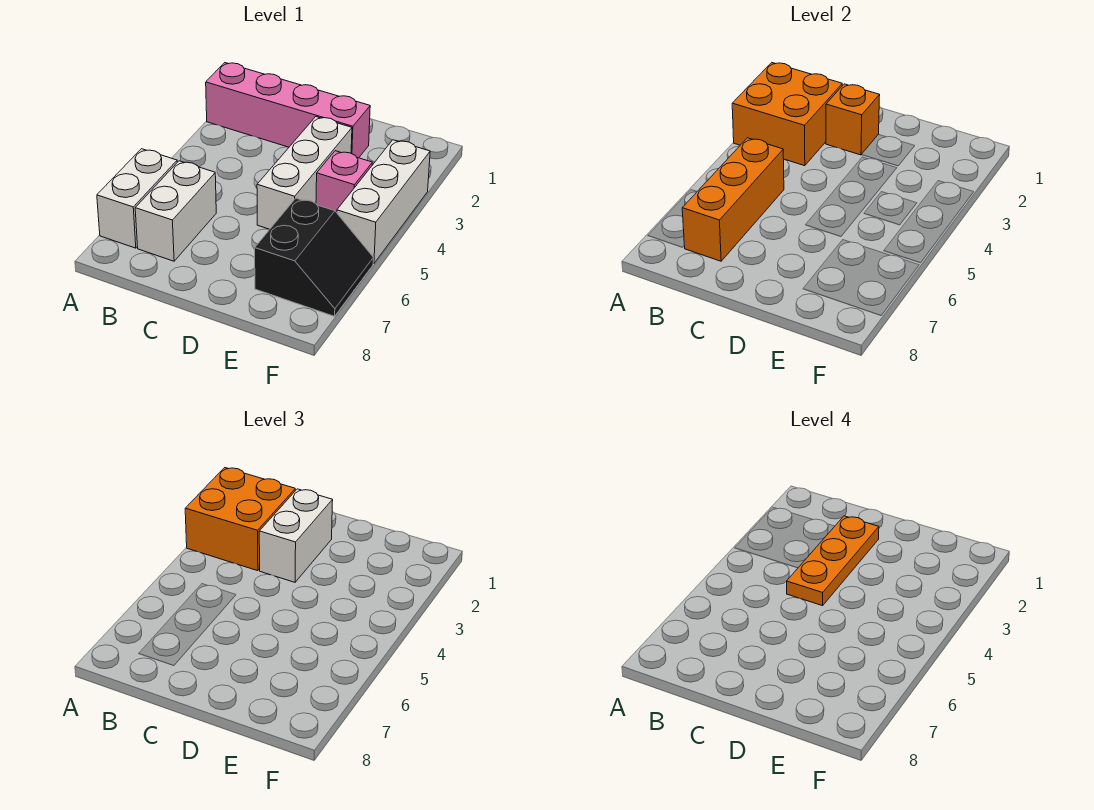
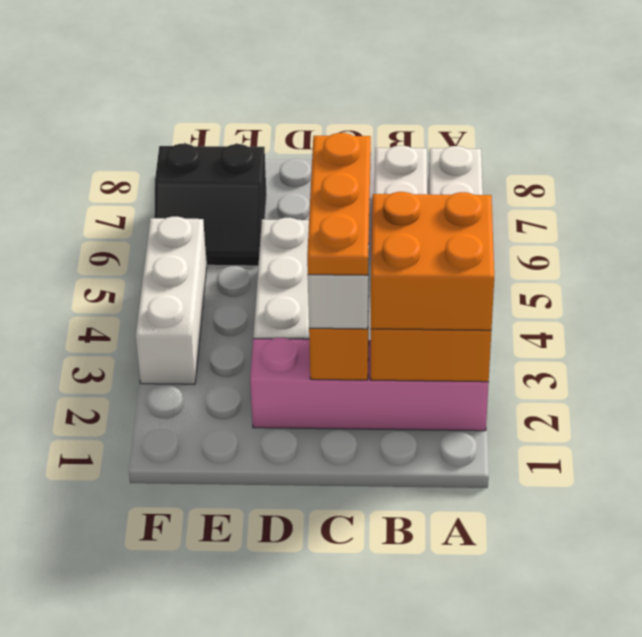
orange brick B5:B7 level 2 -> none
pink brick E4 level 1 -> none
black slope E6:F7 level 1 top E -> black slope E6:F7 level 1 top 7

